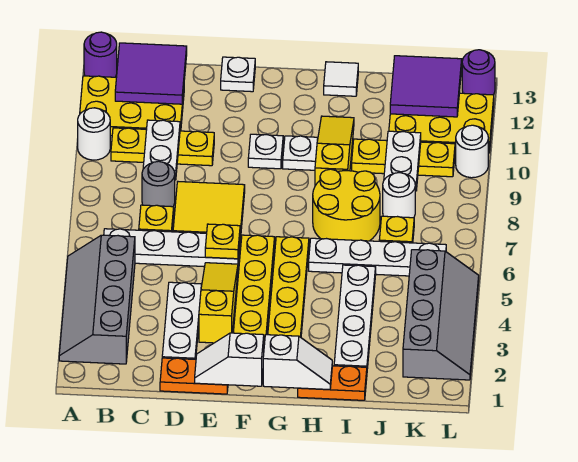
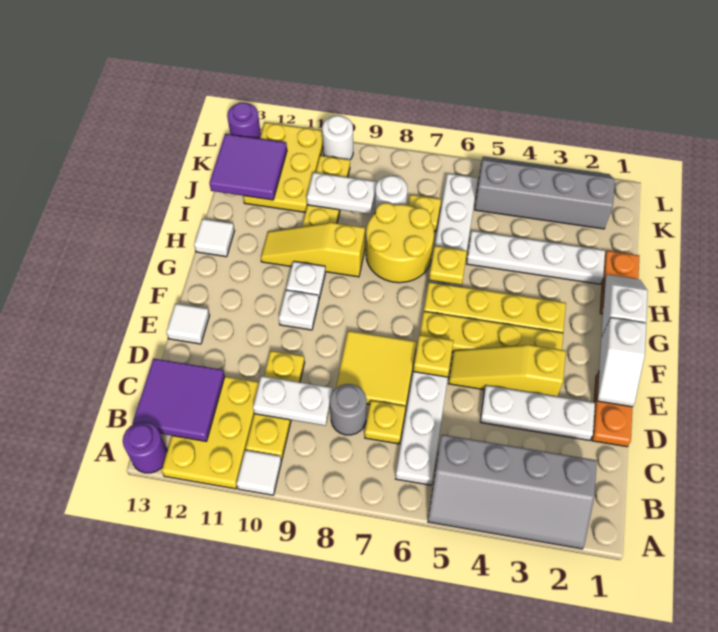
white round brick A10 level 1 -> white tile A10 level 1
white plate E13 level 1 -> white tile E13 level 1
none -> yellow plate H6 level 2

